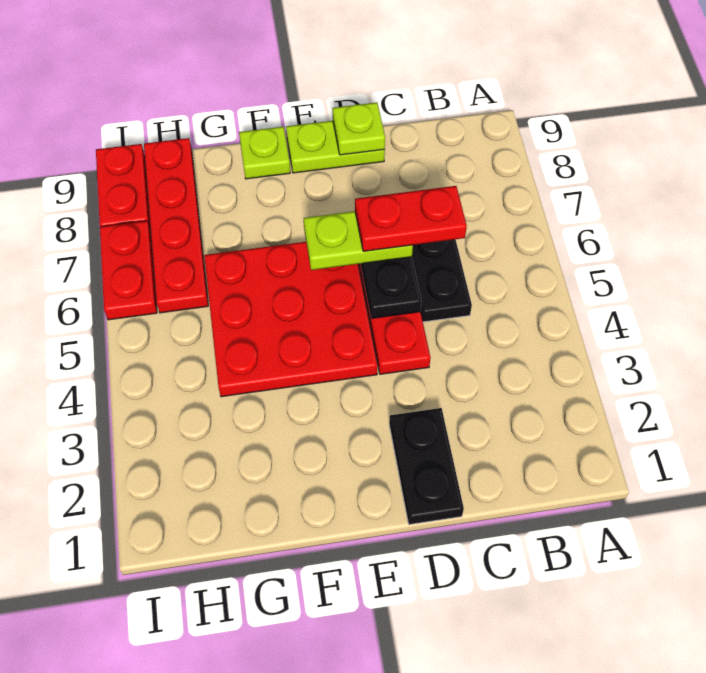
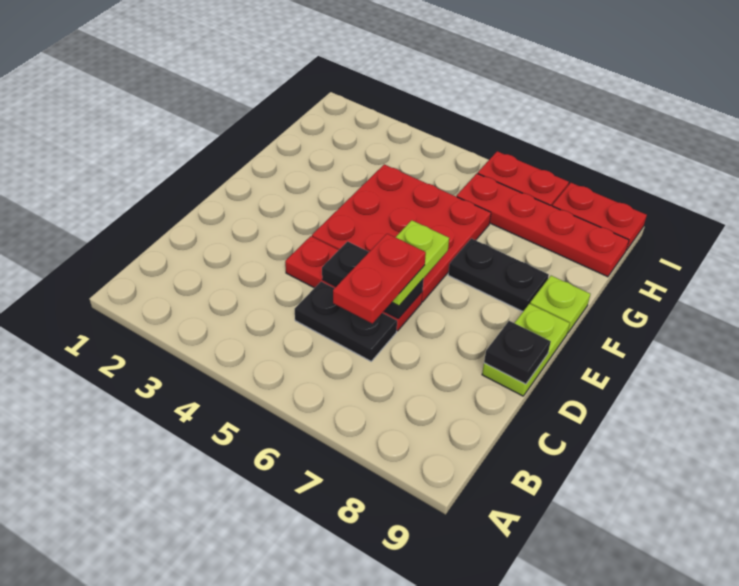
black plate D1:D2 level 1 -> black plate F7:F8 level 1
lime plate D9 level 2 -> black plate D9 level 2

